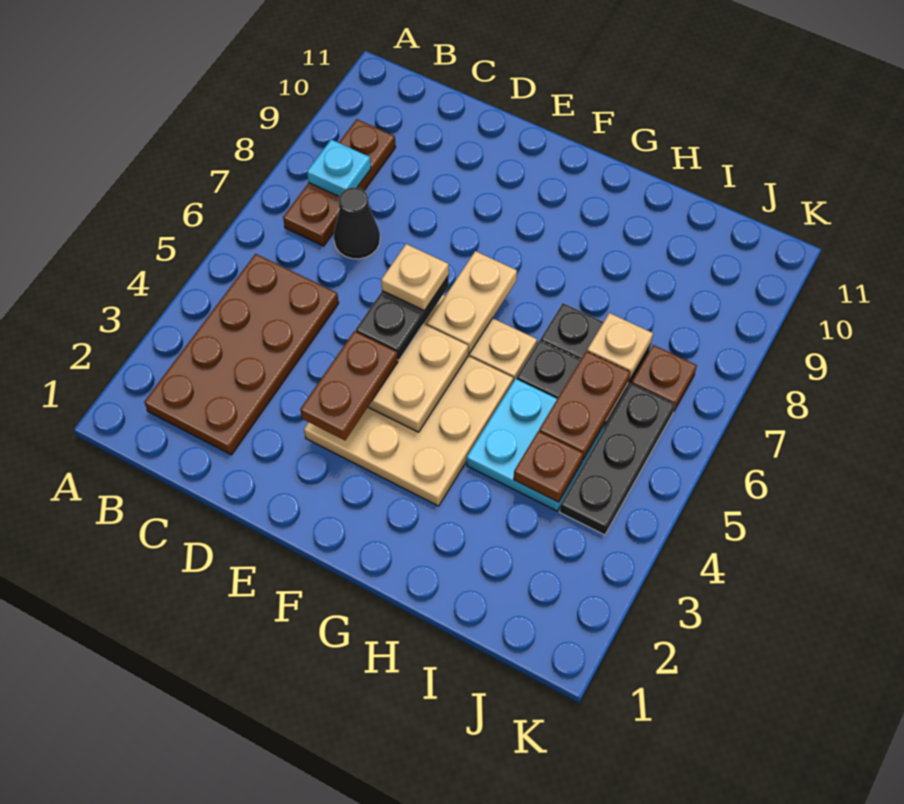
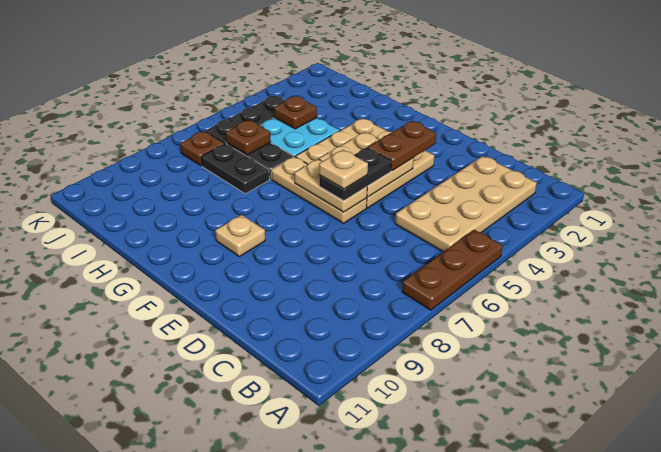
brown plate B2:C5 level 1 -> tan plate B2:C5 level 1
brown plate B7:B9 level 1 -> brown plate A5:A7 level 1
cyan plate B8 level 2 -> none
black cone C7 level 1 -> none
tan plate F6:F7 level 2 -> tan plate E6:F6 level 2
brown plate I5:I6 level 2 -> brown plate I6 level 2
tan plate I7 level 2 -> tan plate F9 level 1

